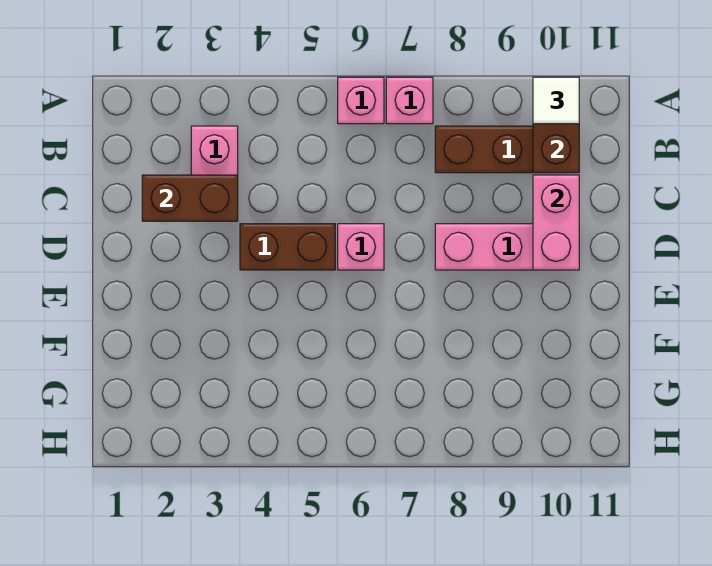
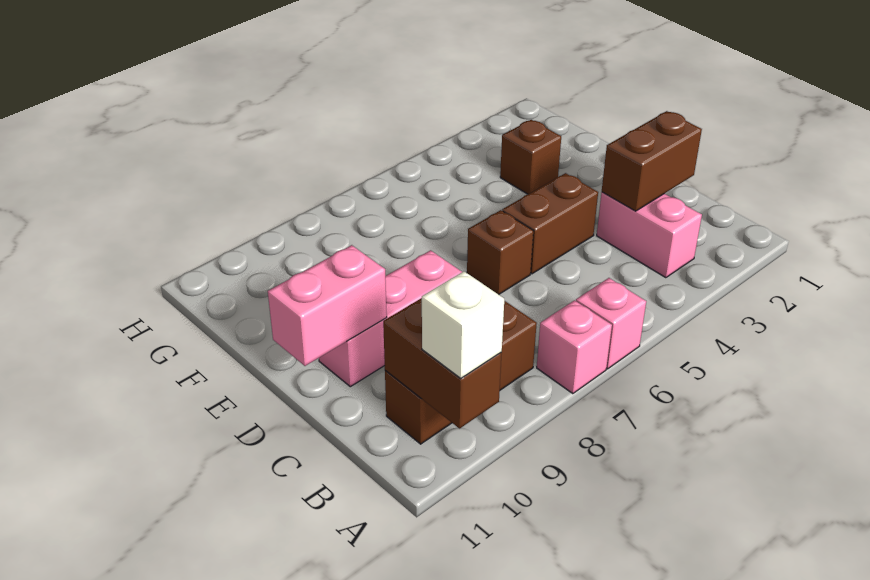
white tile A10 level 3 -> white brick A10 level 3
pink brick C10:D10 level 2 -> pink brick D10:D11 level 2
pink brick D6 level 1 -> brown brick D6 level 1
none -> brown brick F3 level 1

